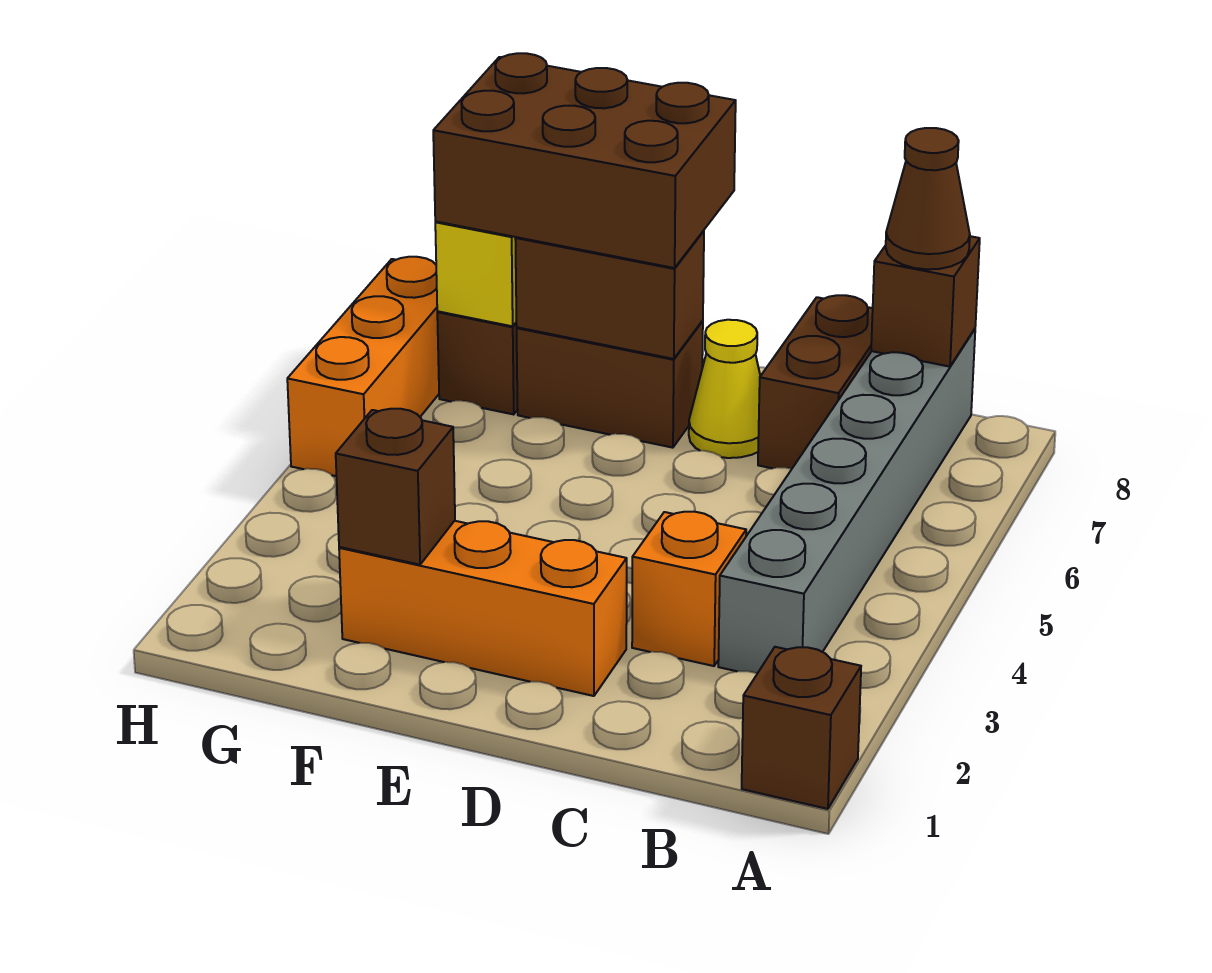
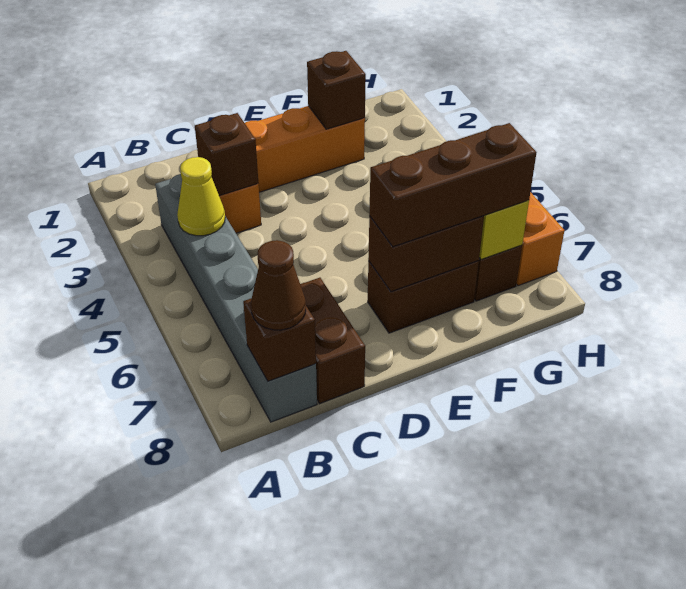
brown brick A1 level 1 -> brown brick C3 level 2
yellow cone D7 level 1 -> yellow cone B4 level 2
brown brick E7:G8 level 3 -> brown brick E7:G7 level 3

